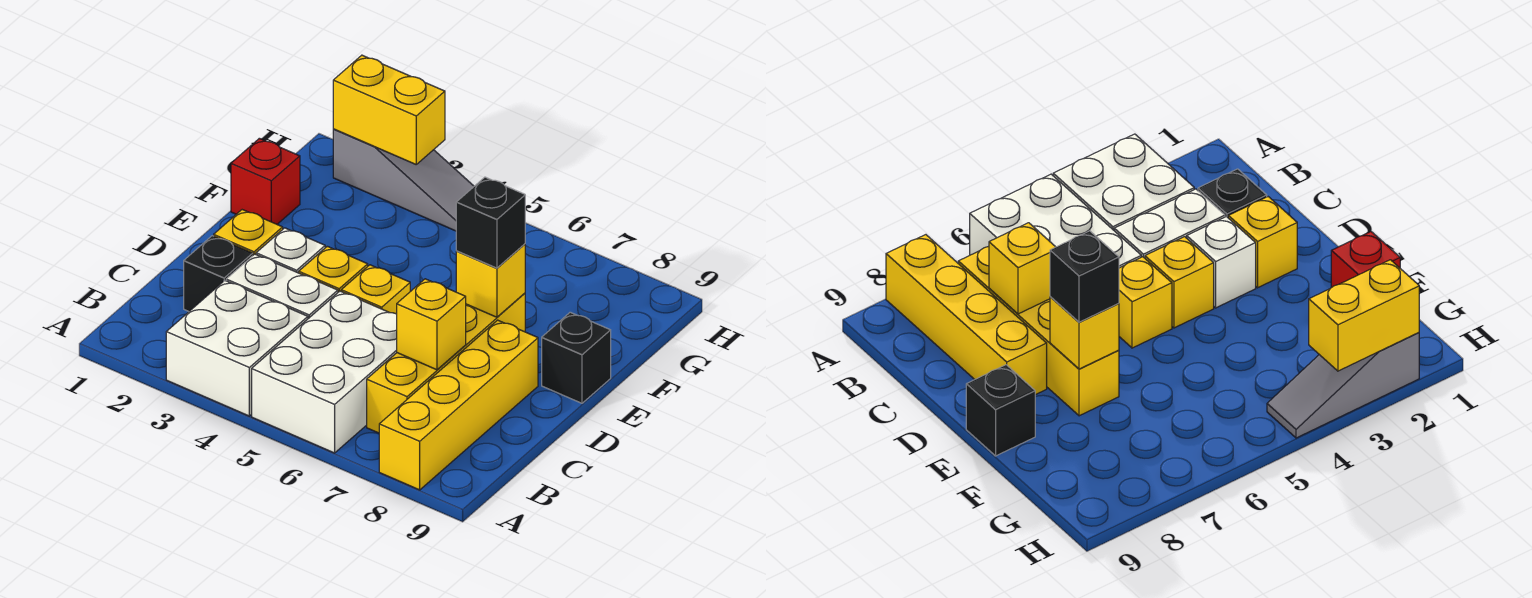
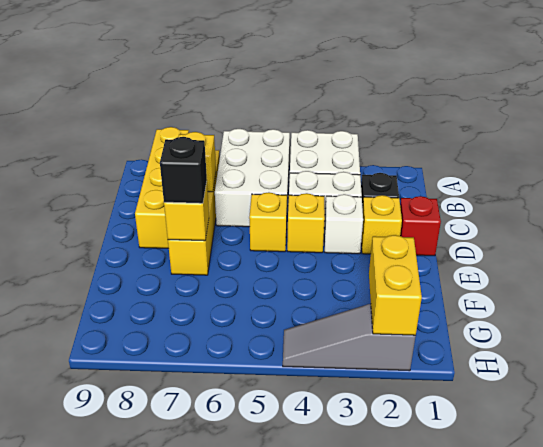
black brick E9 level 1 -> none
red brick F1 level 1 -> red brick D1 level 1
yellow brick H2:H3 level 2 -> yellow brick G2:H2 level 2

